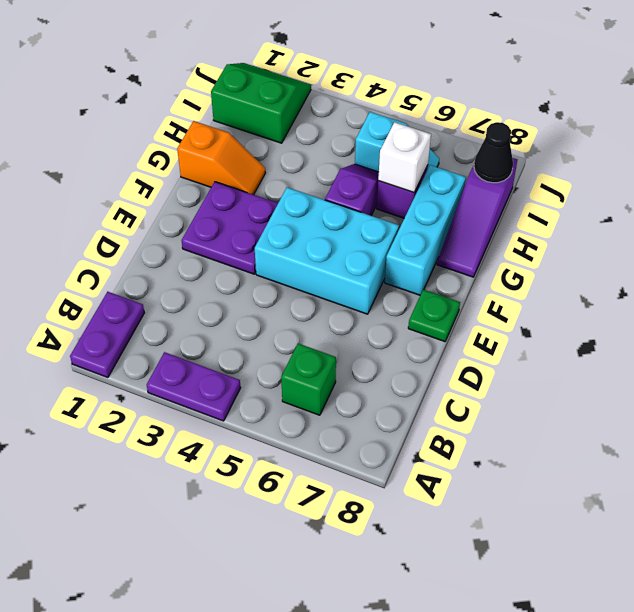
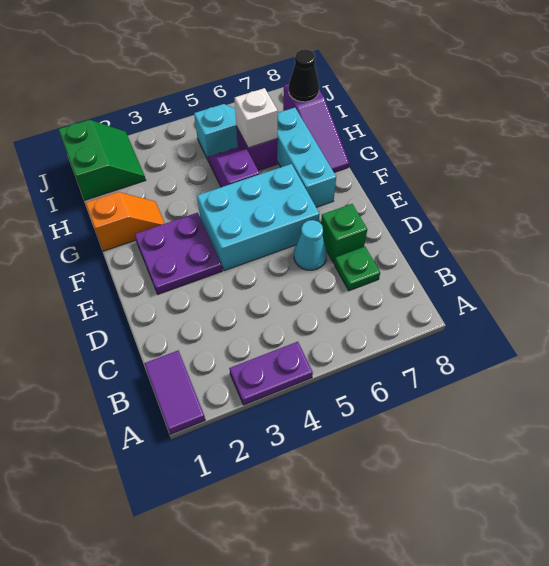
purple plate A1:B1 level 1 -> purple tile A1:B1 level 1
green brick B6 level 1 -> green brick D7 level 1
none -> cyan cone D6 level 1
green plate E8 level 1 -> green plate C7 level 1
green slope I1:J2 level 1 top I -> green slope I1:J2 level 1 top 1

